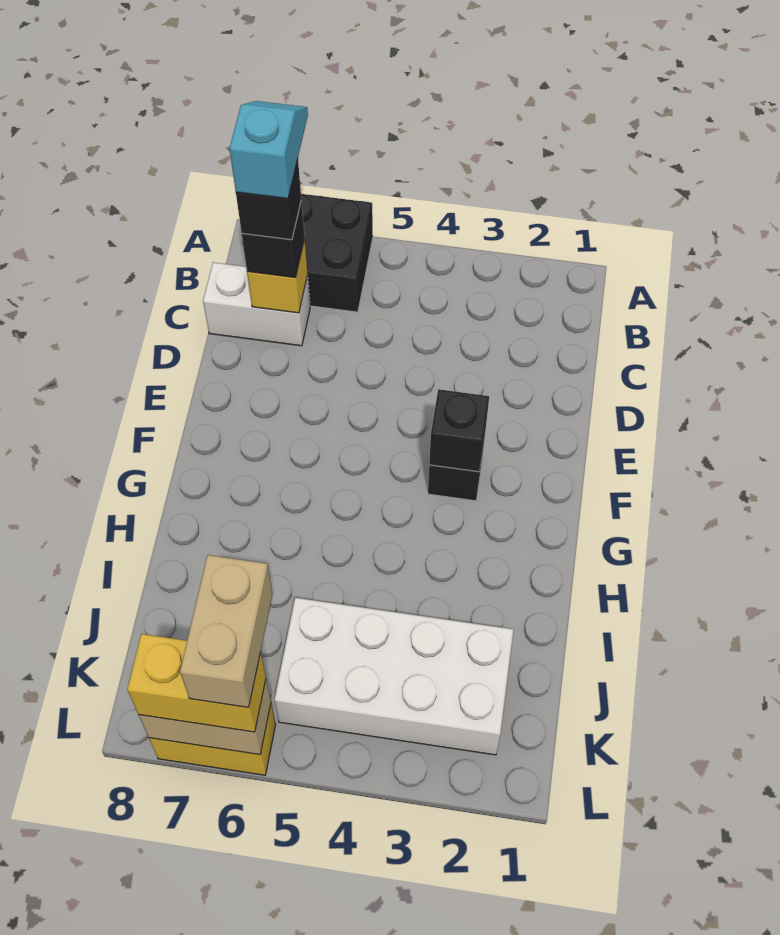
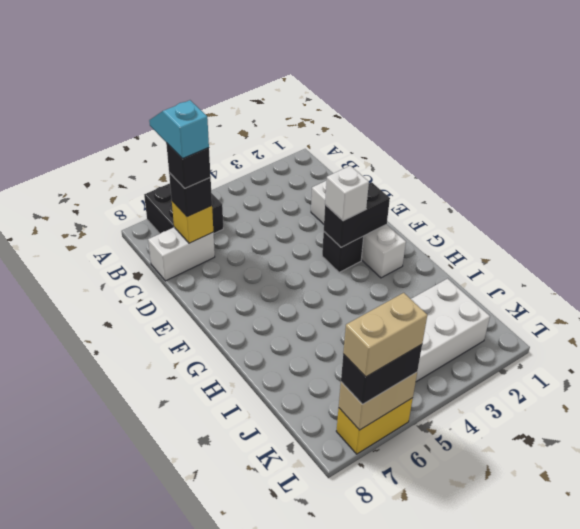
none -> white brick D2:G2 level 1
black brick F3 level 2 -> black brick F2:F3 level 2
none -> white brick F3 level 3
tan brick K6:L6 level 4 -> tan brick L6:L7 level 4
yellow brick L6:L7 level 3 -> black brick L6:L7 level 3

